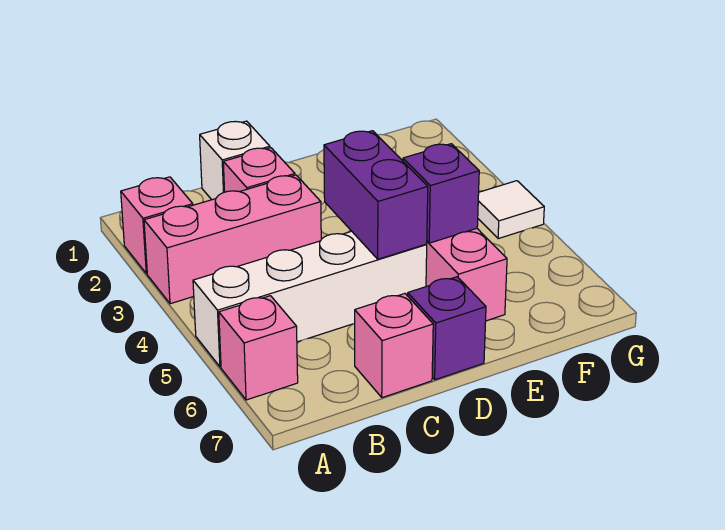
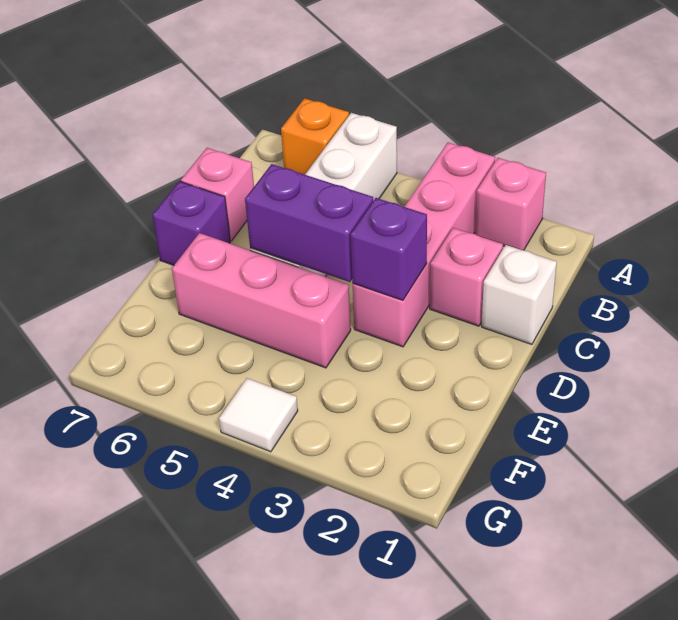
pink brick A3:C3 level 1 -> pink brick A3:D3 level 1
pink brick A6 level 1 -> orange brick A6 level 1
purple brick E5 level 2 -> purple brick D3 level 2

